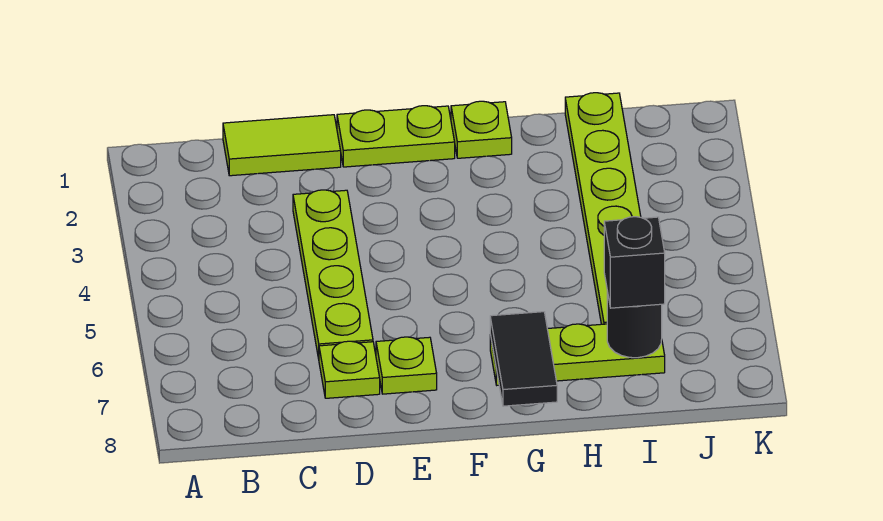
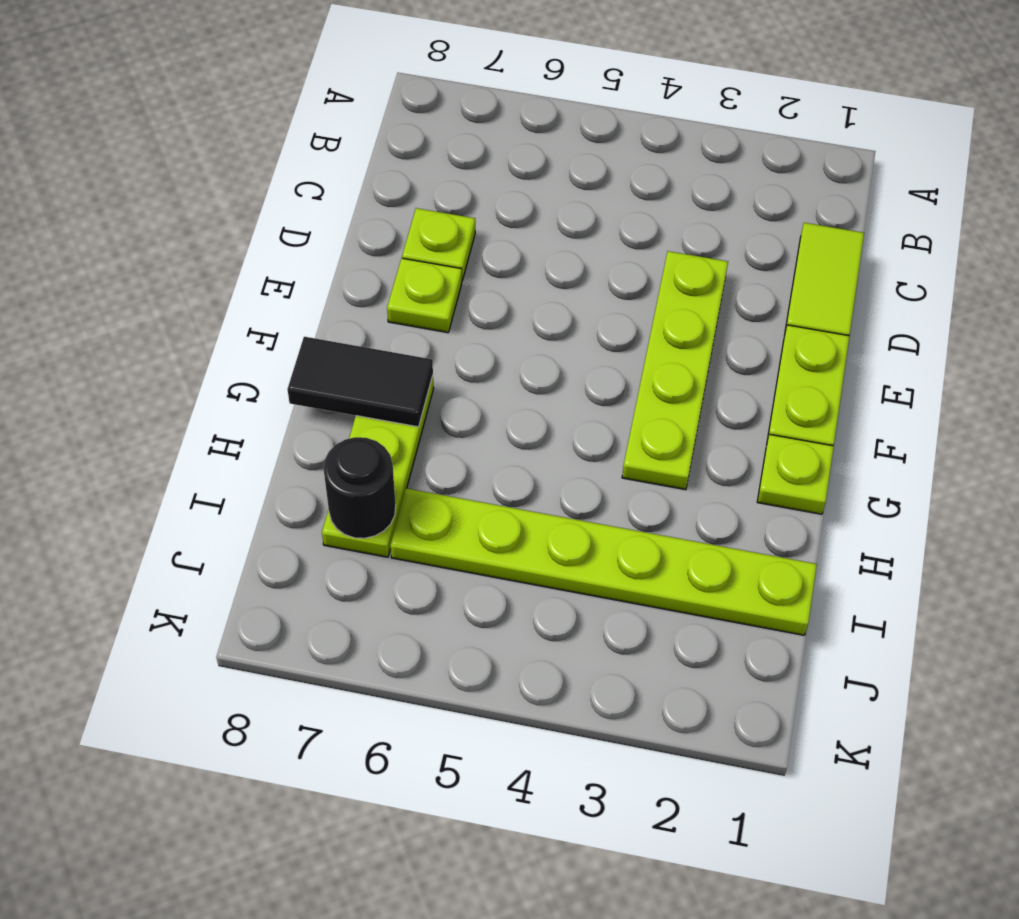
lime plate D3:D6 level 1 -> lime plate D3:G3 level 1
black brick I7 level 3 -> none

